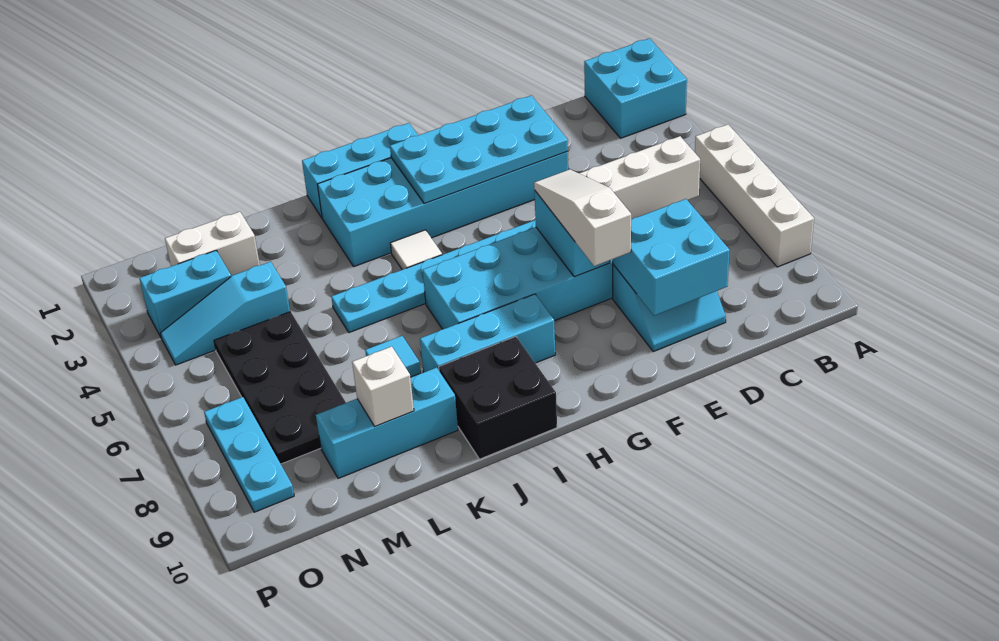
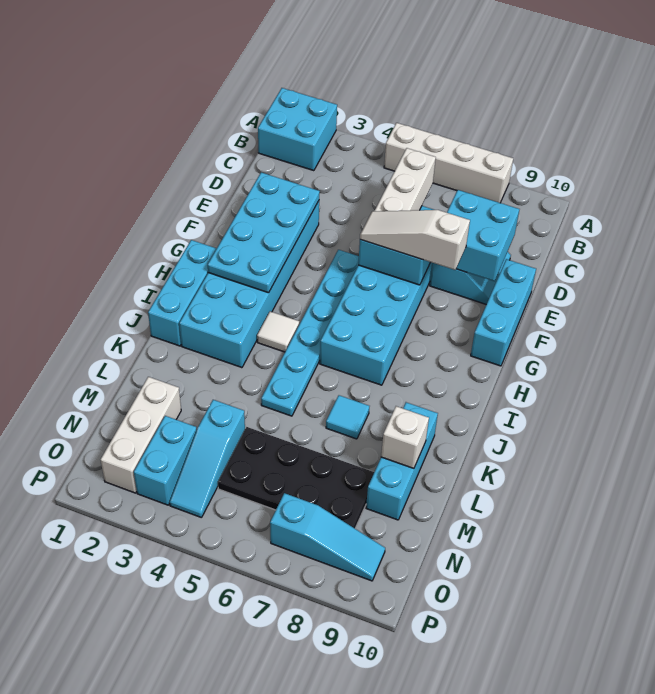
cyan brick H8:J8 level 1 -> cyan brick E10:G10 level 1
black brick I9:J10 level 1 -> none
white brick M2:N2 level 1 -> white brick M2:O2 level 1
cyan plate O7:O9 level 1 -> cyan slope O7:O9 level 1 top 7

